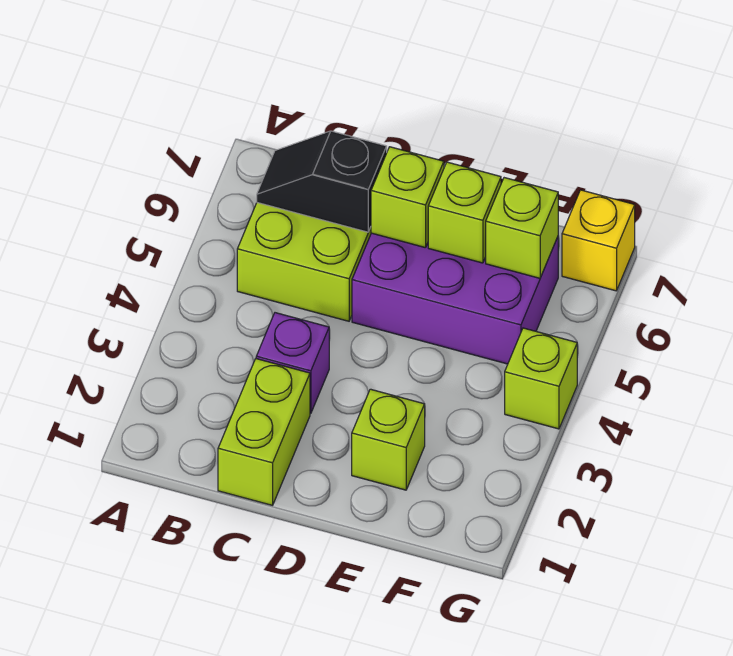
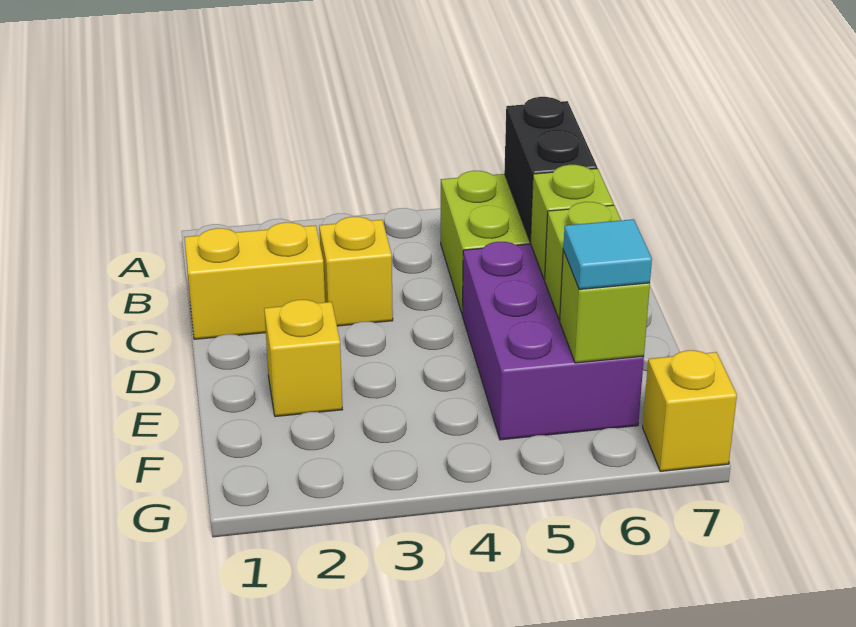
black slope B6:C6 level 2 top C -> black brick B6:C6 level 2
lime brick C1:C2 level 1 -> yellow brick C1:C2 level 1
purple brick C3 level 1 -> yellow brick C3 level 1
lime brick E2 level 1 -> yellow brick E2 level 1
none -> cyan tile F6 level 3
lime brick G4 level 1 -> none

